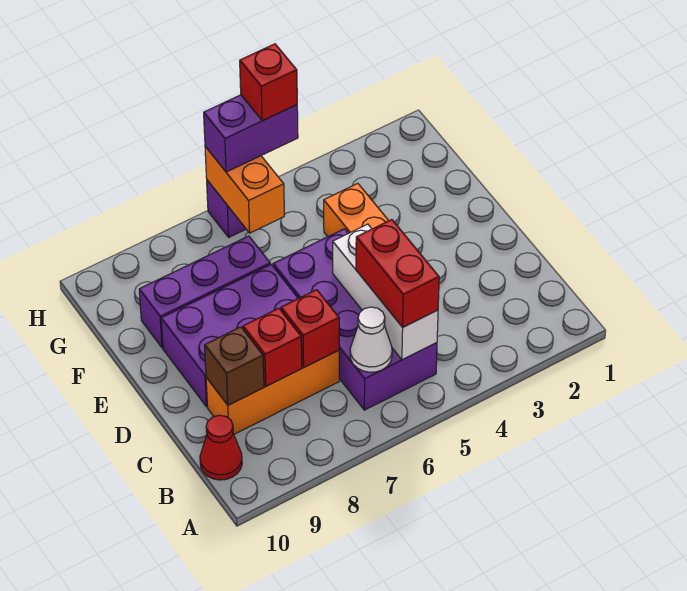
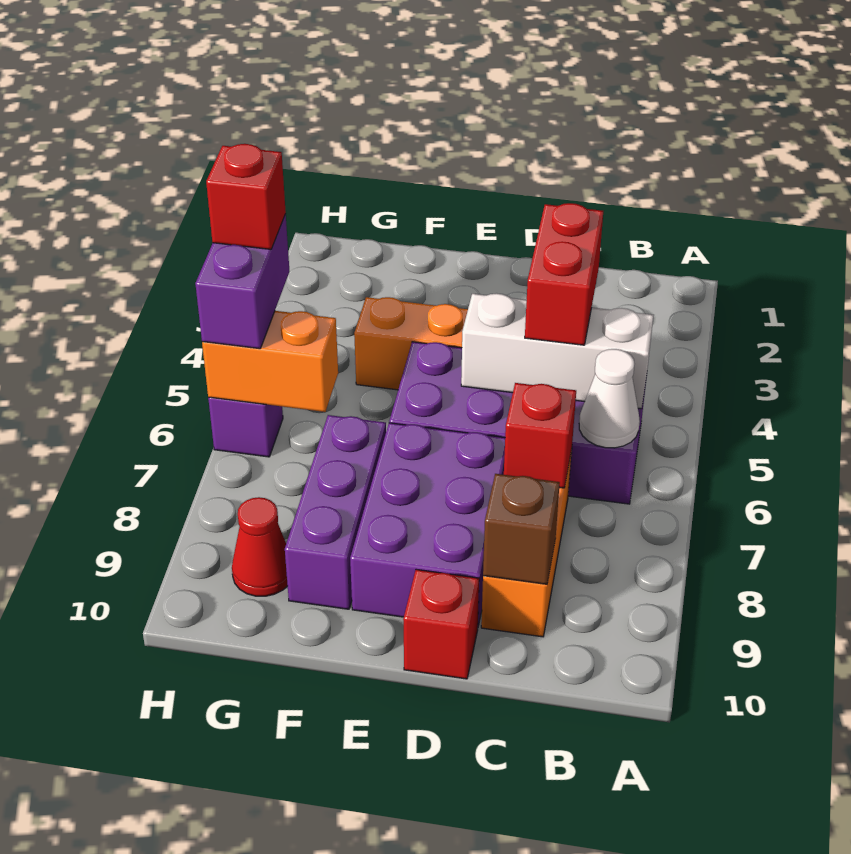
red brick B5:C5 level 3 -> red brick C4:C5 level 3
red cone B10 level 1 -> red cone G9 level 1
red brick C8 level 2 -> red brick D10 level 1

